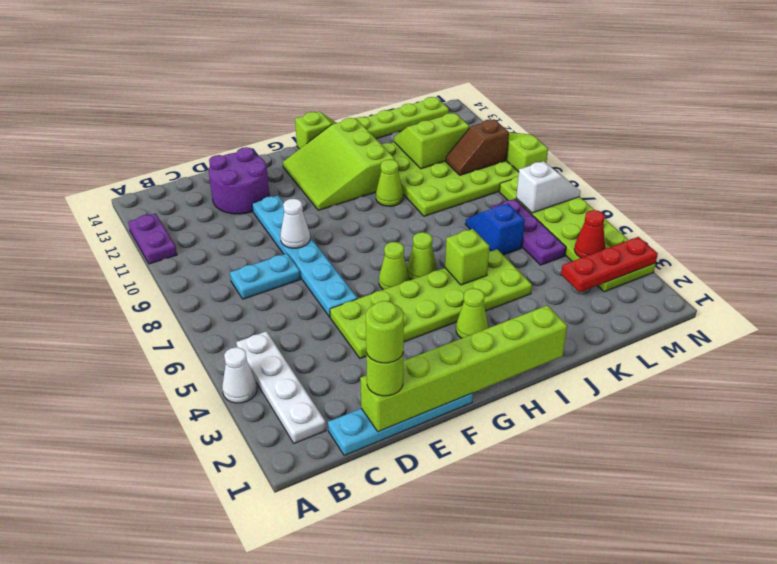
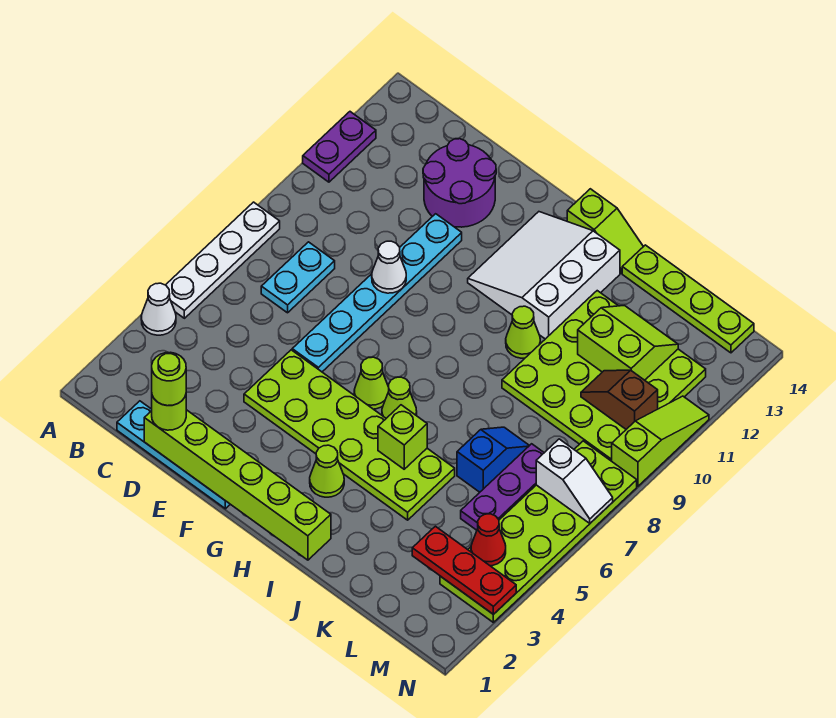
white plate B2:B5 level 1 -> white plate A5:A8 level 1
cyan plate C8:D8 level 1 -> cyan plate C7:C8 level 1
lime slope G11:I13 level 1 top I -> white slope G11:I13 level 1 top I

